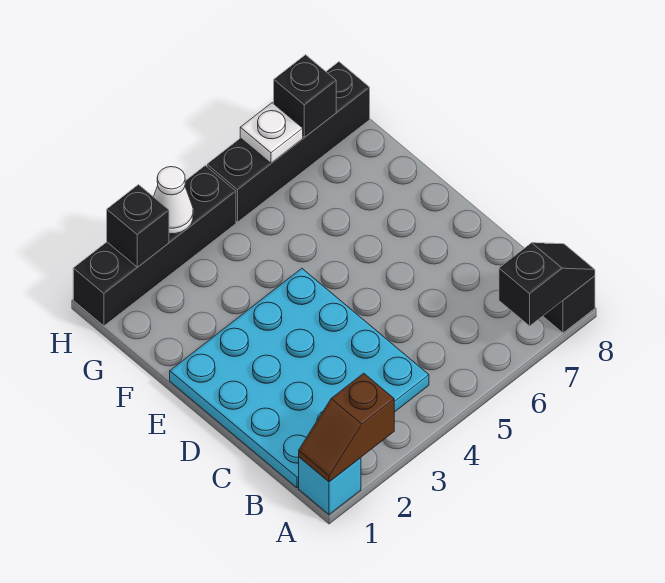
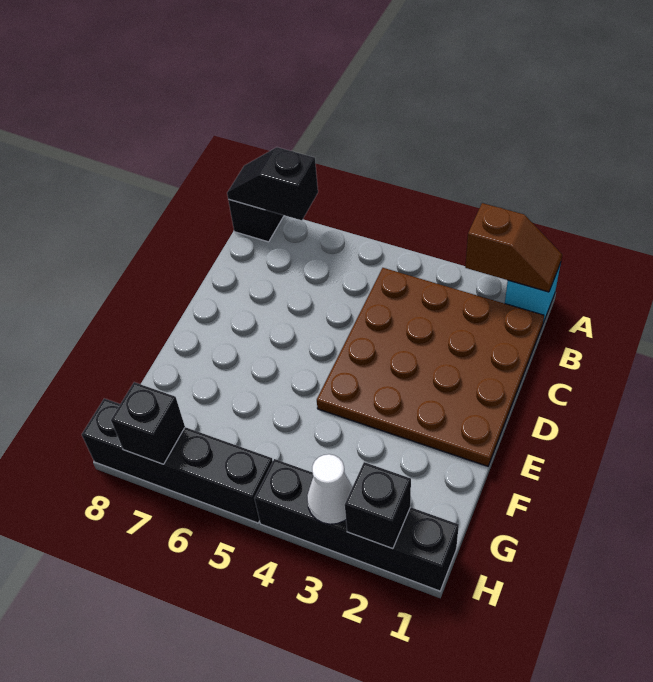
cyan plate B1:E4 level 1 -> brown plate B1:E4 level 1
white plate H6 level 2 -> none

